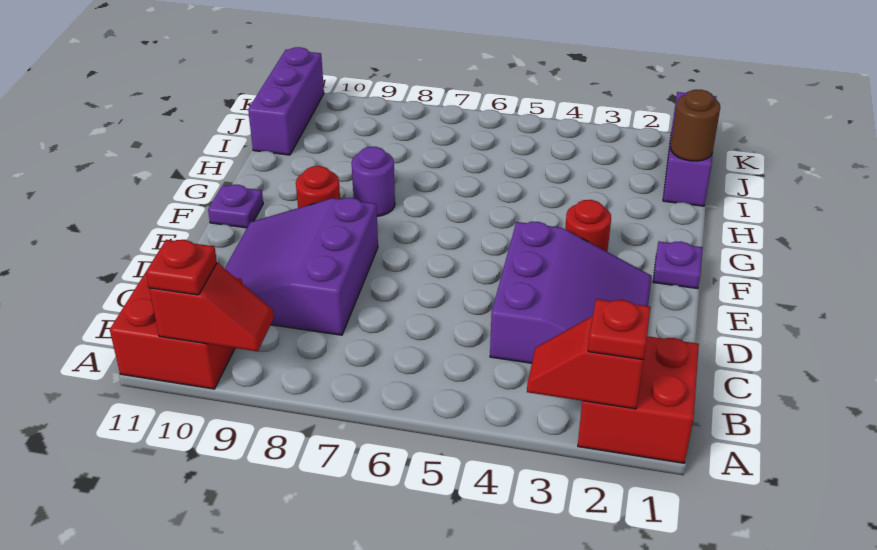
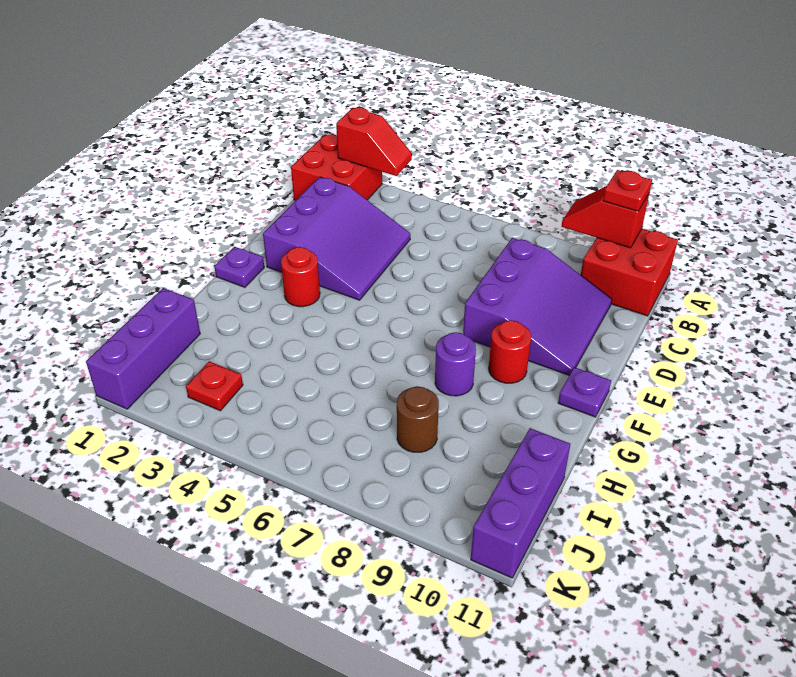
red plate A2 level 3 -> red plate J3 level 1
purple slope C2:E4 level 1 top 4 -> purple slope C2:E4 level 1 top 2
brown round brick I1 level 2 -> brown round brick I8 level 1

